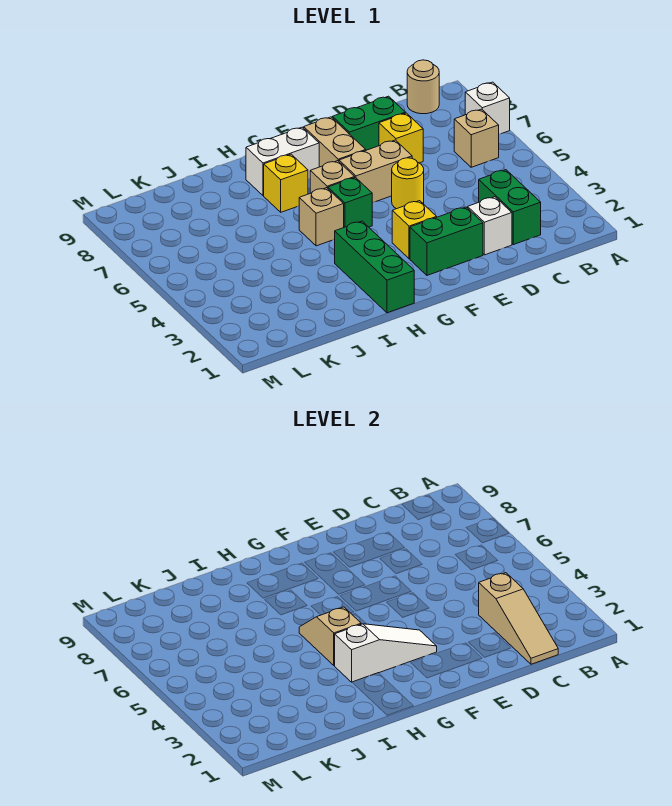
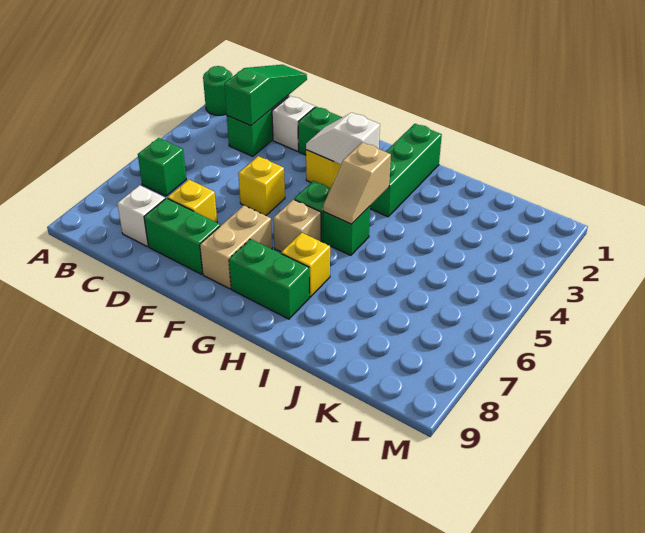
none -> green round brick A2 level 1
white brick A7 level 1 -> white brick C8 level 1
tan brick B6 level 1 -> green brick B6 level 1
tan round brick B9 level 1 -> none
tan slope C1:C3 level 2 top 3 -> green slope C1:C3 level 2 top 3
yellow round brick E5 level 1 -> yellow brick E5 level 1
tan brick E6:F6 level 1 -> none
white slope F3:H3 level 2 top H -> white slope F3:G3 level 2 top G
white brick G8:H8 level 1 -> green brick G8:H8 level 1
tan brick H5 level 1 -> green brick H5 level 1

